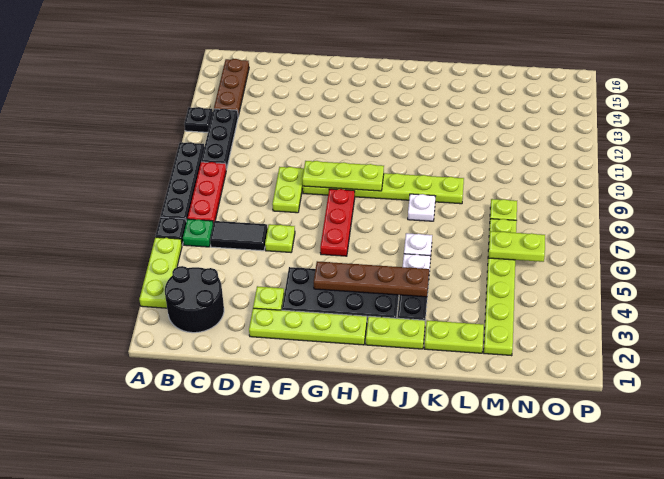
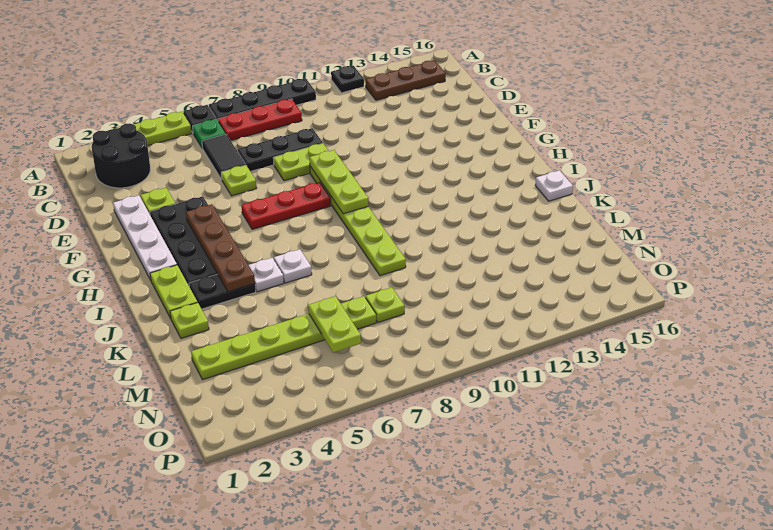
black plate B10:B12 level 1 -> black plate D7:D9 level 1
lime plate E2:H2 level 1 -> white plate E2:H2 level 1
white plate J8 level 1 -> white plate J16 level 1
lime plate K2:L2 level 1 -> lime plate K2 level 1

